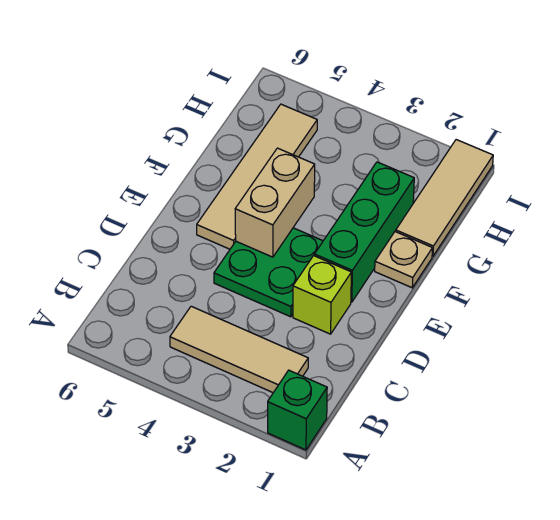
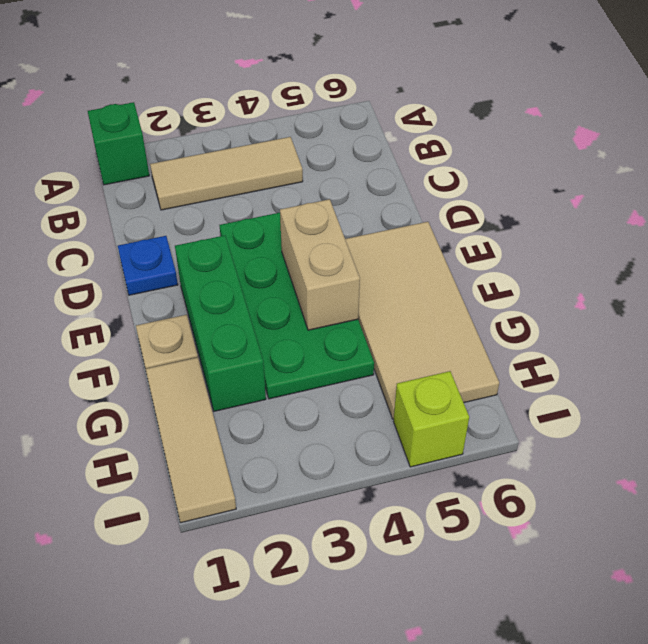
none -> blue plate D1 level 1
lime brick D2 level 1 -> lime brick I5 level 1
green plate D3:E4 level 1 -> green plate D3:G4 level 1
tan tile E5:H5 level 1 -> tan tile E5:H6 level 1

